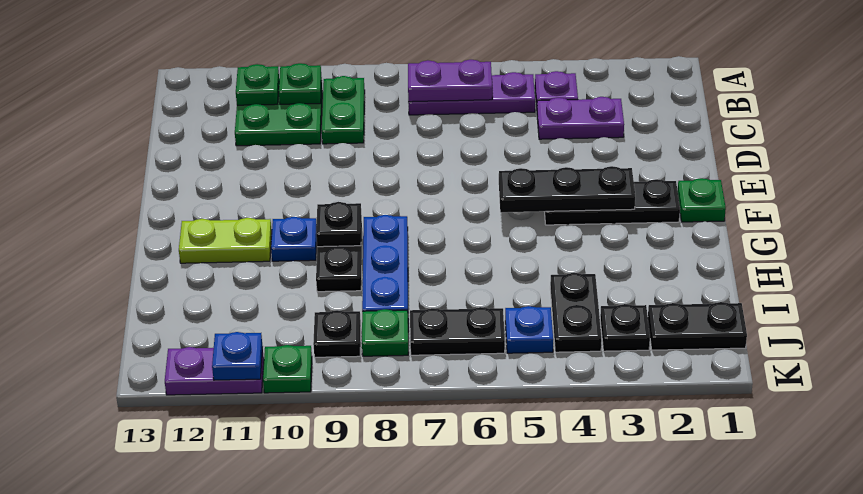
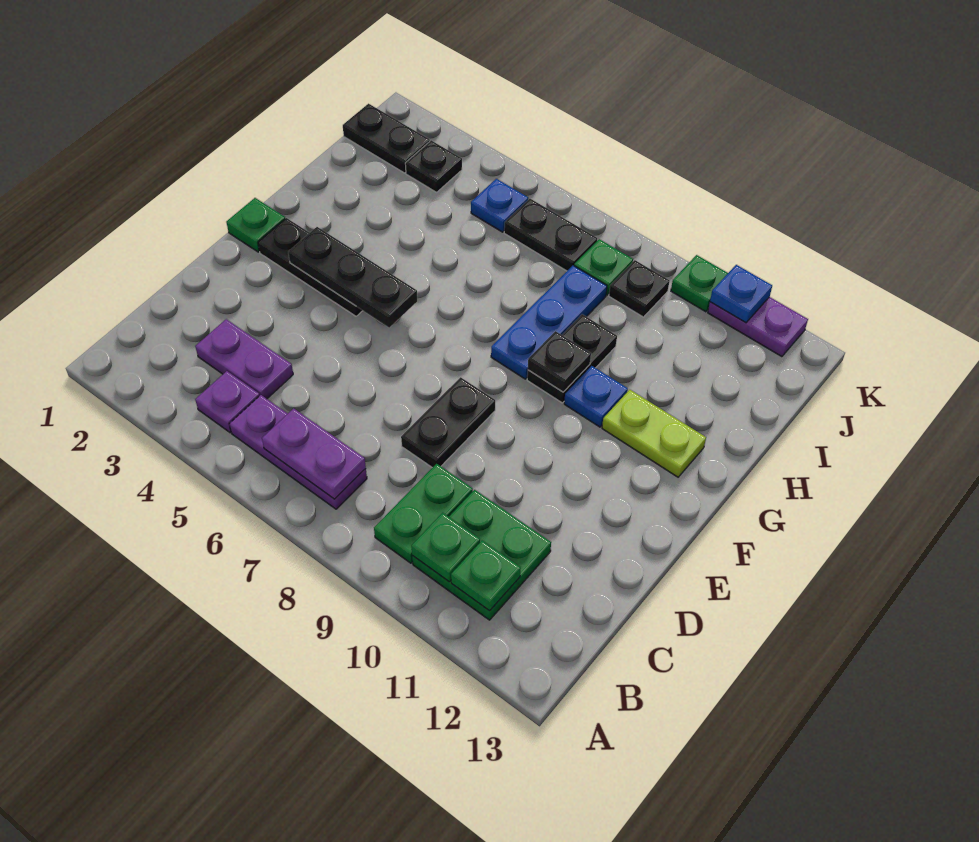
black plate I4:J4 level 1 -> black plate D8:E8 level 1

